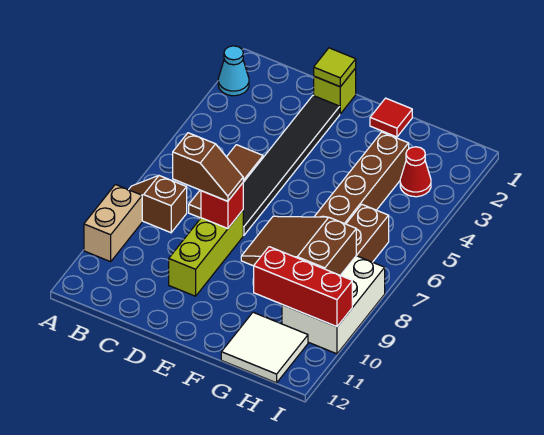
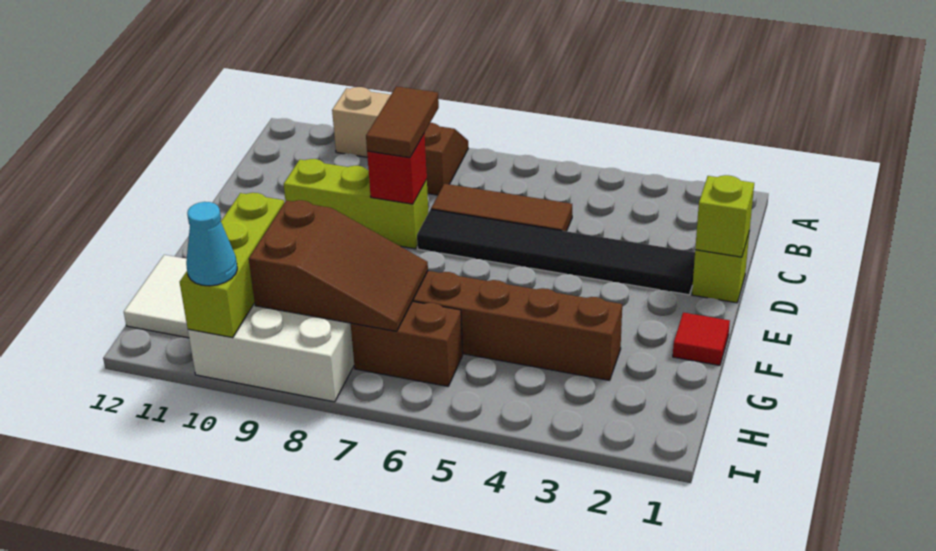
cyan cone A2 level 1 -> cyan cone I10 level 3
brown slope C8:D8 level 3 top C -> brown tile C8:D8 level 3
lime tile D1 level 2 -> lime brick D1 level 2
brown slope F8:H9 level 2 top H -> brown slope G7:H9 level 2 top 9
red brick G10:I10 level 2 -> lime brick G10:I10 level 2
red cone H3 level 1 -> none

